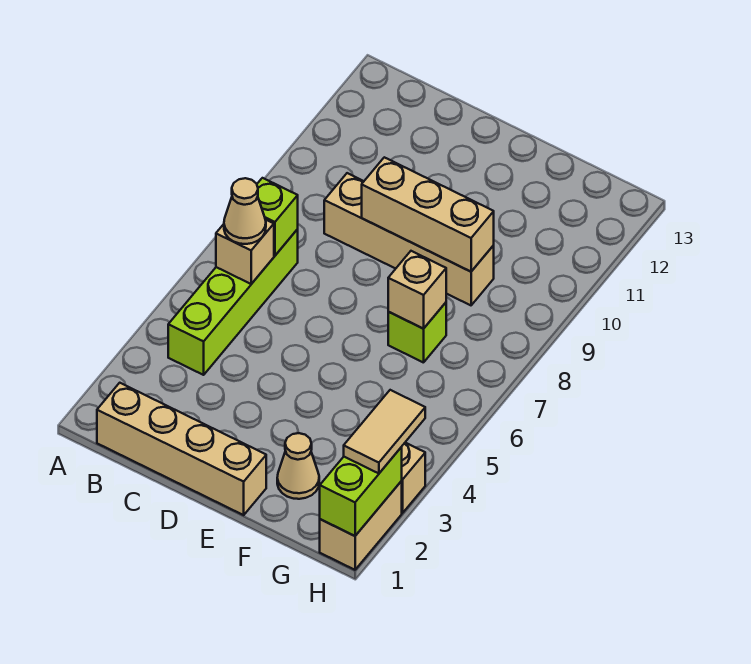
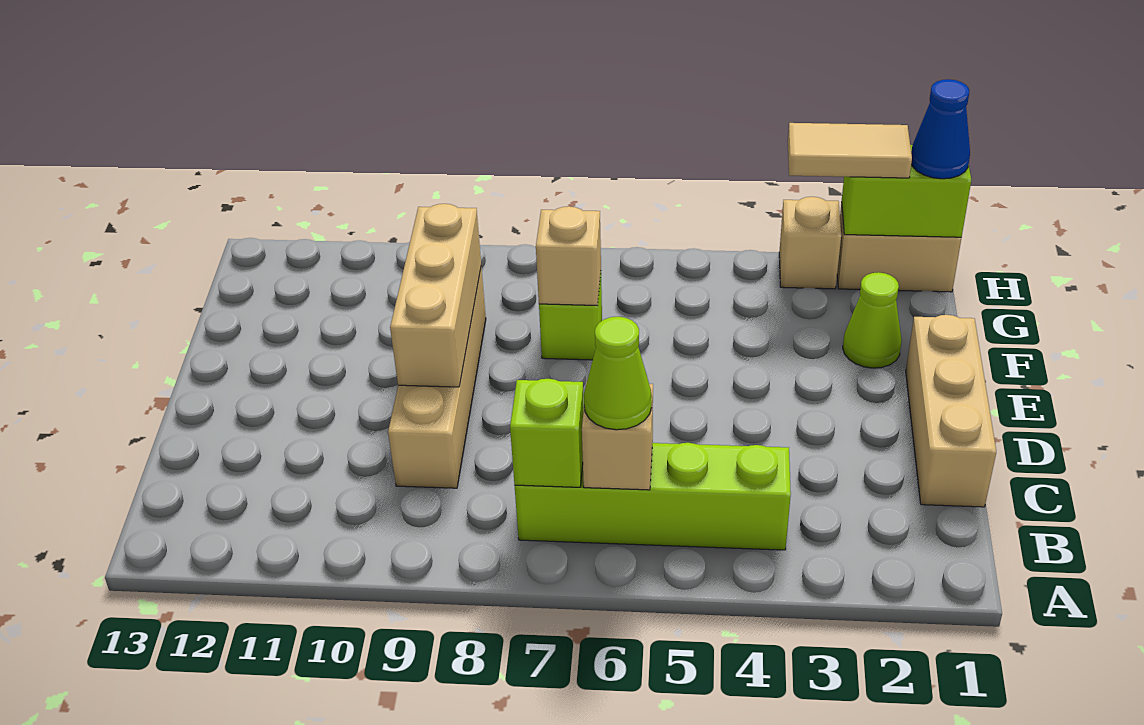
tan brick B1:E1 level 1 -> tan brick C1:E1 level 1
tan cone B6 level 3 -> lime cone B6 level 3
tan cone F2 level 1 -> lime cone F2 level 1
none -> blue cone H1 level 3

